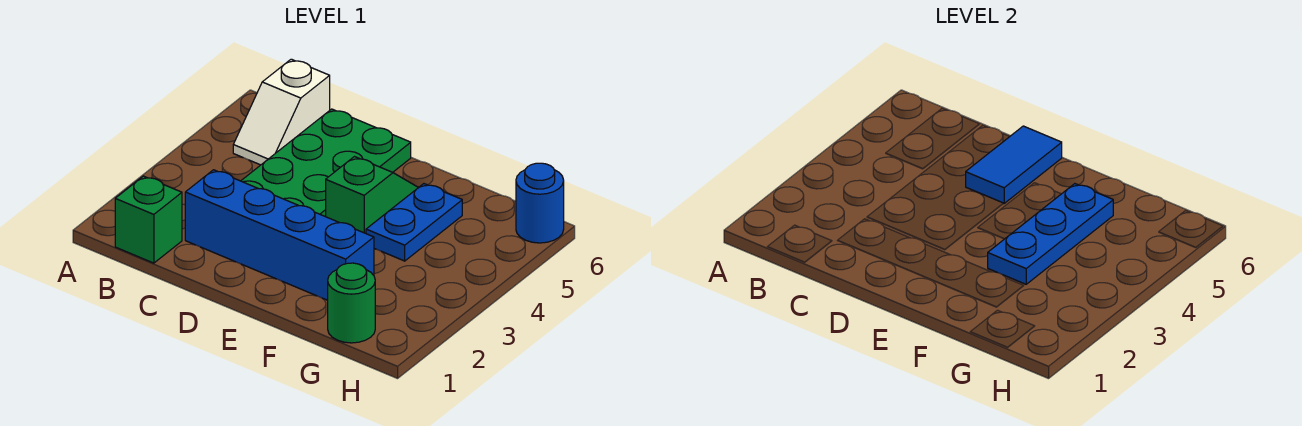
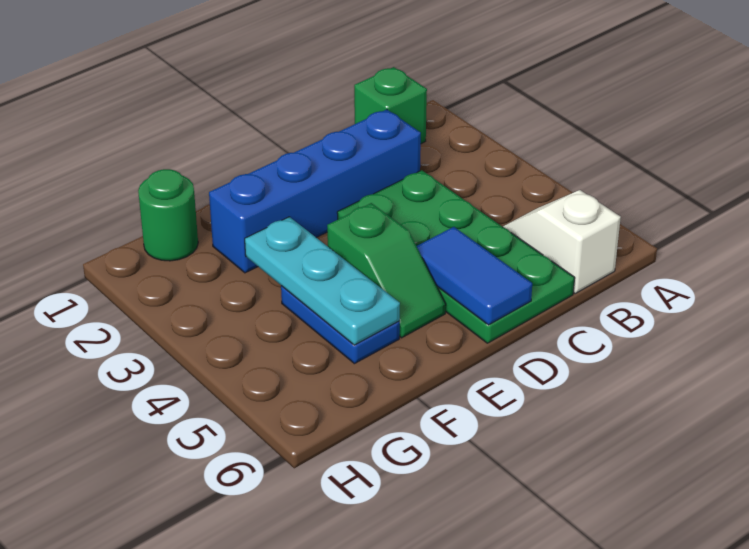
blue plate F3:F5 level 2 -> cyan plate F3:F5 level 2
blue round brick H6 level 1 -> none

